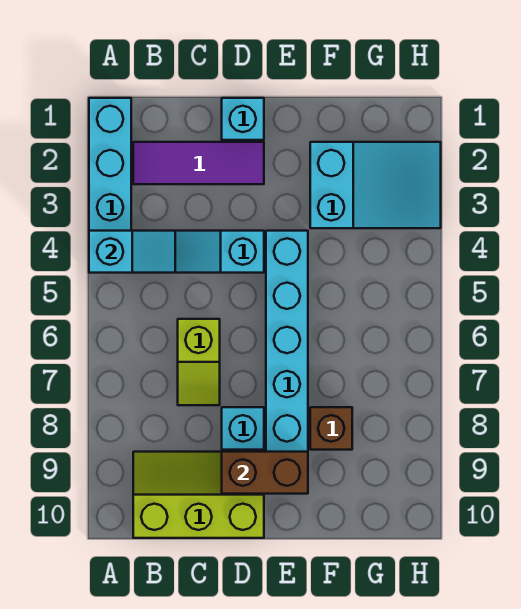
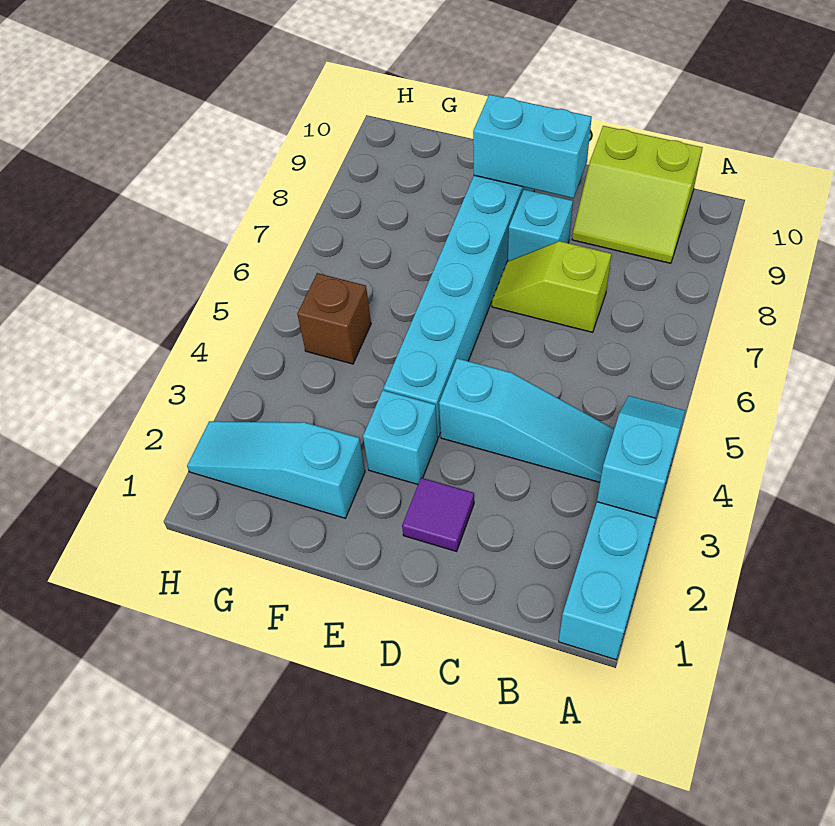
cyan slope A4:B4 level 2 top A -> cyan slope A3:A4 level 2 top 3
purple tile B2:D2 level 1 -> purple tile D2 level 1
lime slope B9:D10 level 1 top 10 -> lime slope B9:C10 level 1 top 10
lime slope C6:C7 level 1 top 6 -> lime slope C7:D7 level 1 top C
cyan brick D1 level 1 -> cyan brick E3 level 1
brown brick D9:E9 level 2 -> cyan brick D9:E9 level 2
cyan slope F2:H3 level 1 top F -> cyan slope F2:H2 level 1 top F
brown brick F8 level 1 -> brown brick G5 level 1

